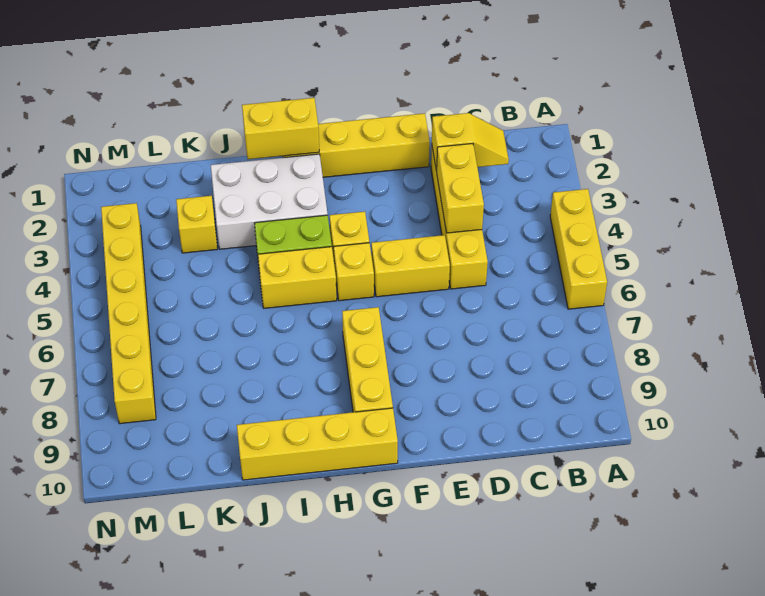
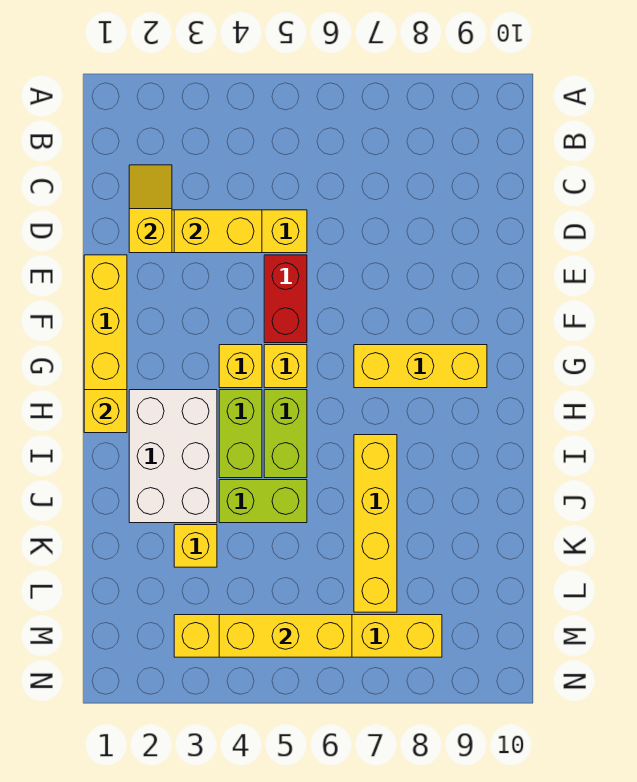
yellow brick A4:A6 level 1 -> yellow brick M4:M6 level 2
yellow brick E5:F5 level 1 -> red brick E5:F5 level 1
yellow brick G10:J10 level 1 -> yellow brick I7:L7 level 1
yellow brick H1:I1 level 2 -> yellow brick H1 level 2
yellow brick H5:I5 level 1 -> lime brick H5:I5 level 1
none -> lime brick J4:J5 level 1

